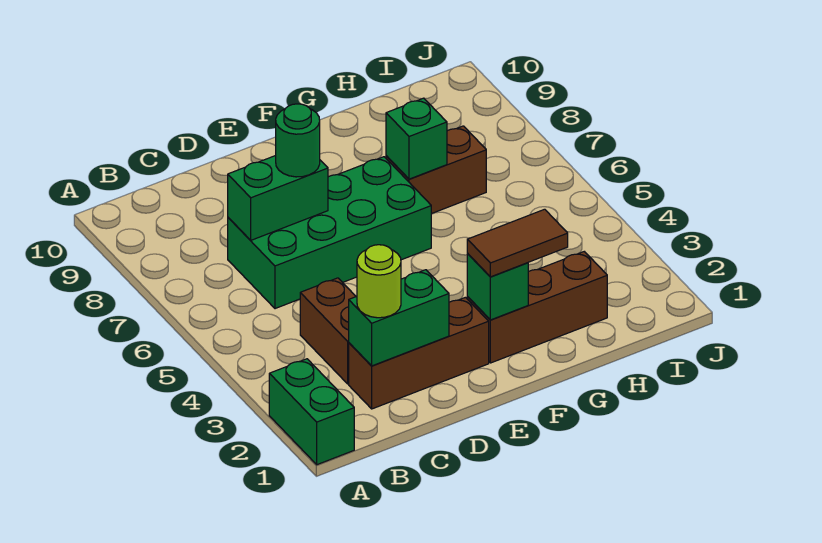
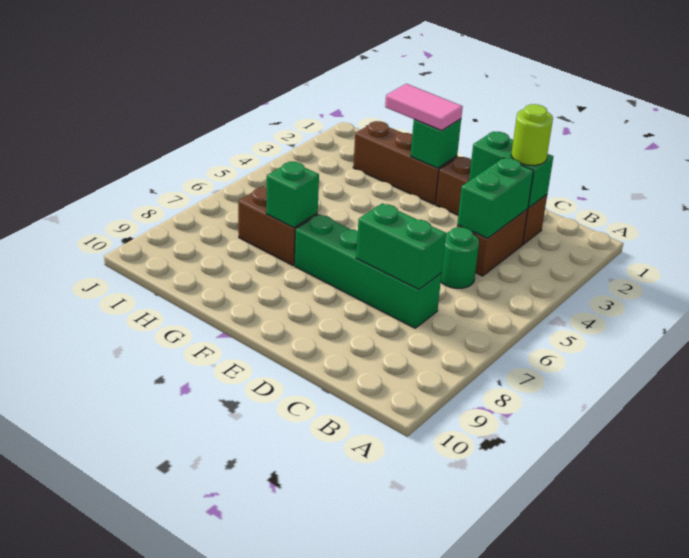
green brick A1:A2 level 1 -> green brick C3:C4 level 2
green brick C6:F7 level 1 -> green brick C7:F7 level 1
green round brick D7 level 3 -> green round brick C5 level 1
brown tile F2:G2 level 3 -> pink tile F2:G2 level 3

